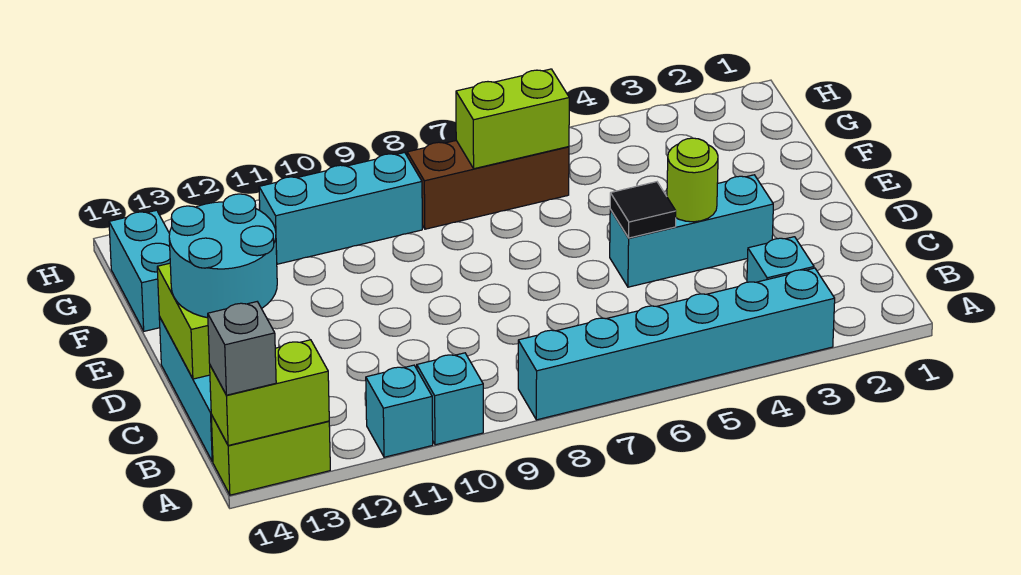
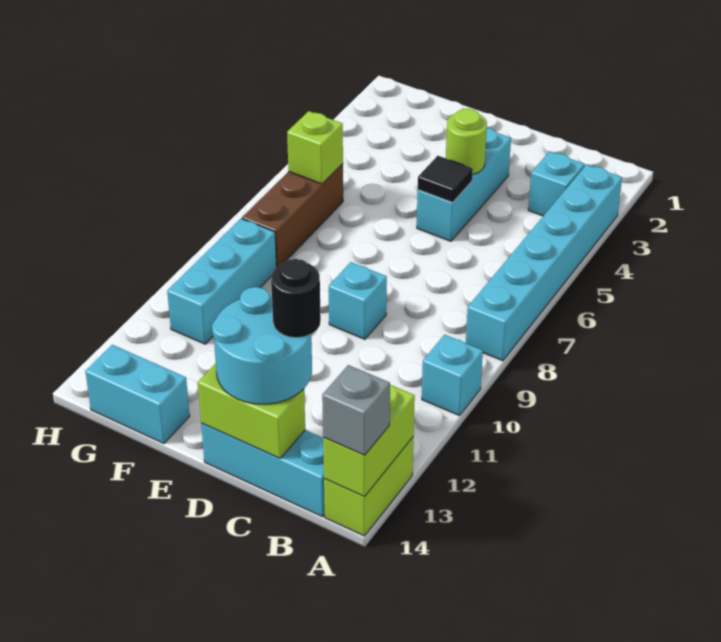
cyan brick A11 level 1 -> cyan brick D9 level 1
none -> black round brick C13 level 4
lime brick G6:G7 level 2 -> lime brick G6 level 2

